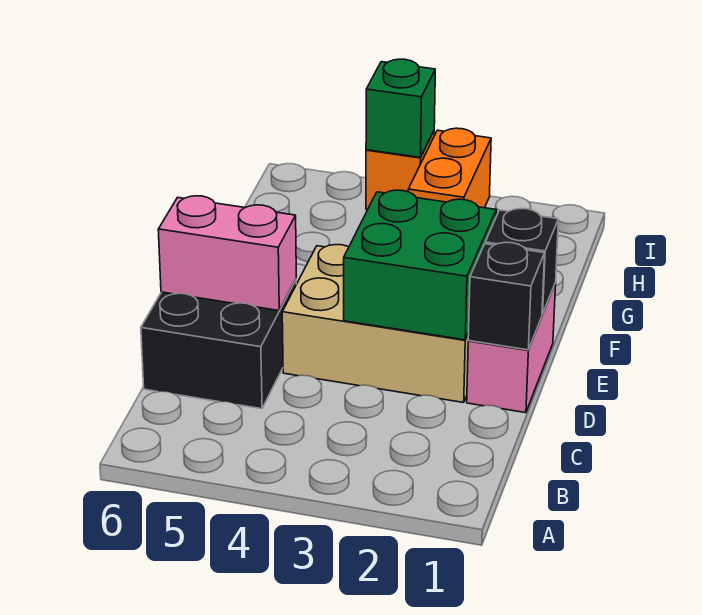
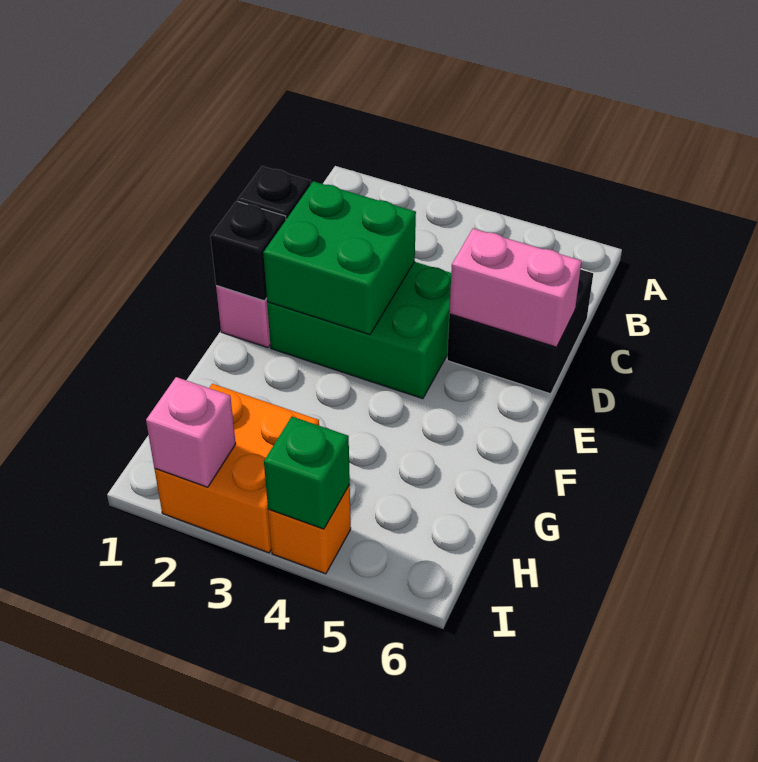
tan brick D2:E4 level 1 -> green brick D2:E4 level 1
orange brick H3:I3 level 1 -> orange brick H2:I3 level 1
none -> pink brick I2 level 2

